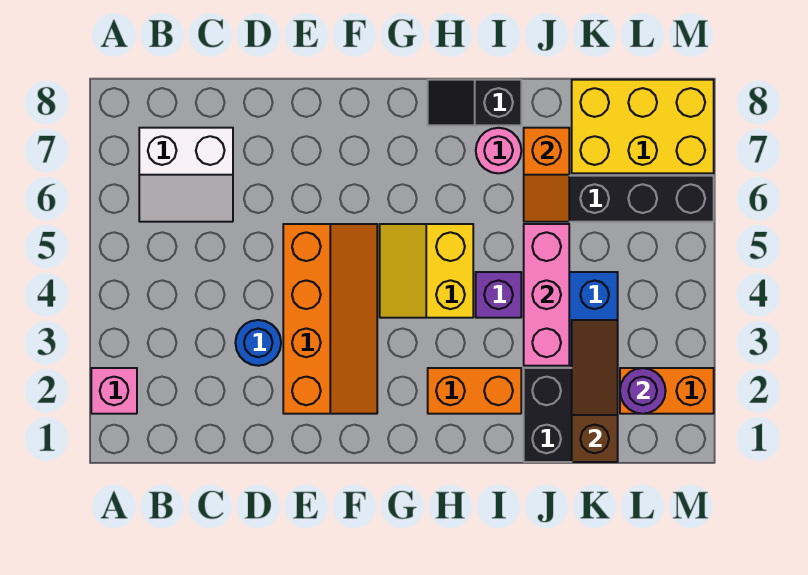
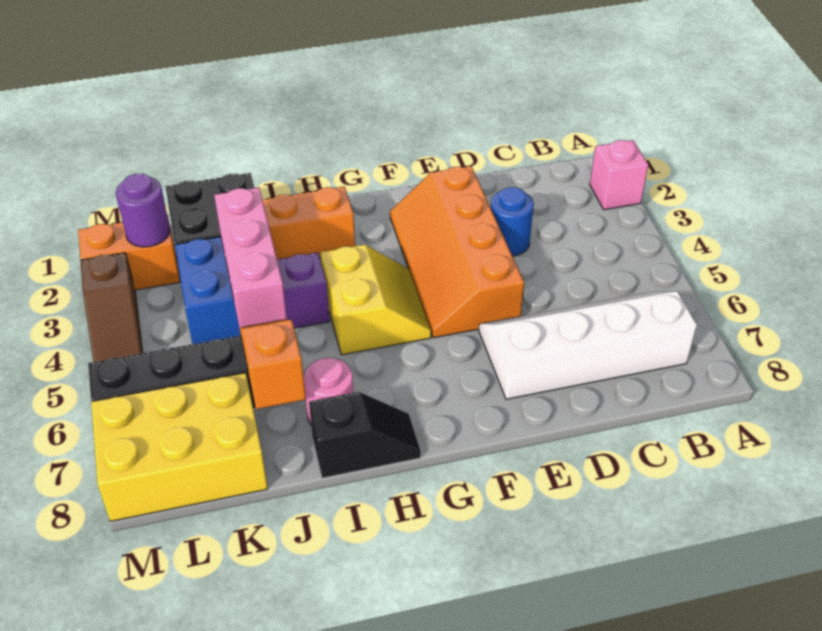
white slope B6:C7 level 1 top 7 -> white slope B6:E7 level 1 top 7
brown slope K1:K3 level 2 top 1 -> brown slope M3:M5 level 1 top 3

